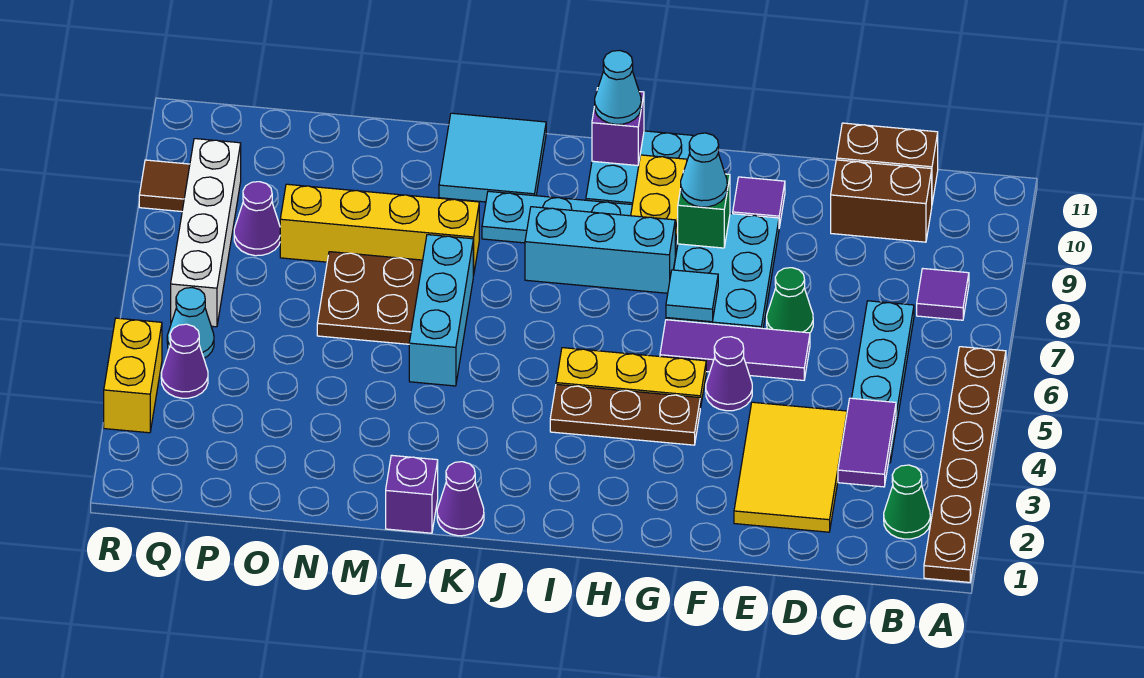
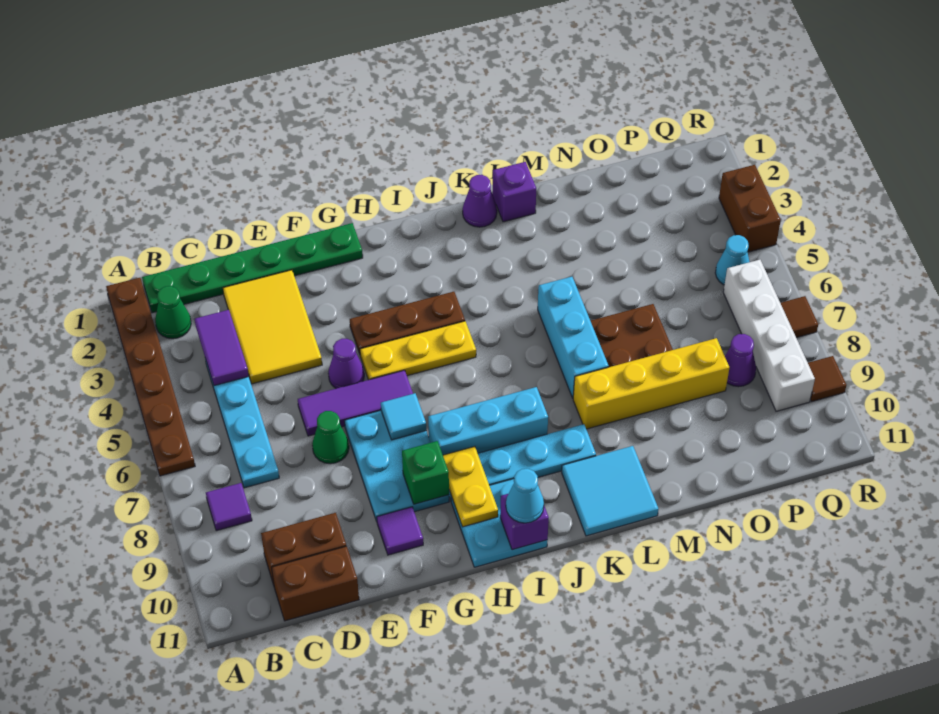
none -> green plate B1:G1 level 1
cyan cone G9 level 3 -> none
purple cone Q4 level 1 -> none
yellow brick R3:R4 level 1 -> brown brick R3:R4 level 1
none -> brown tile R7 level 1

